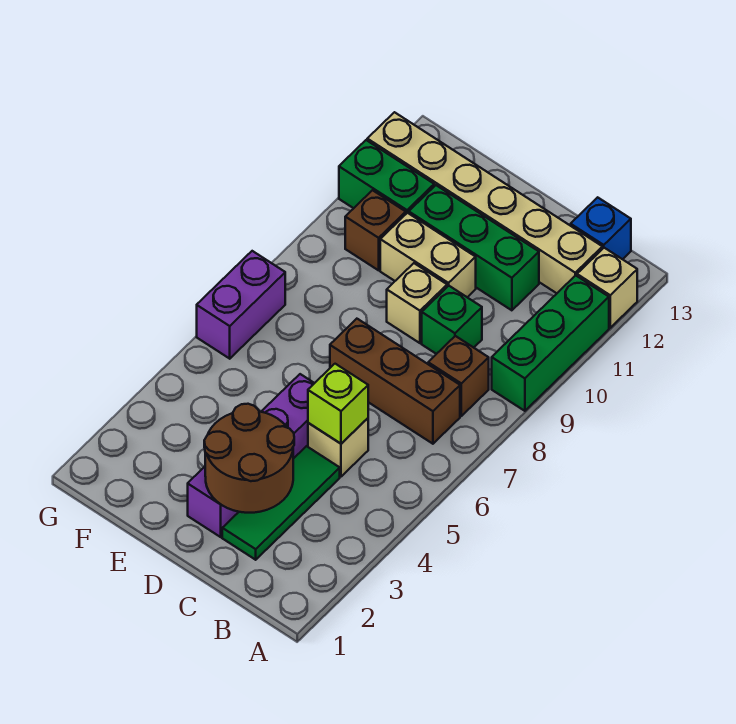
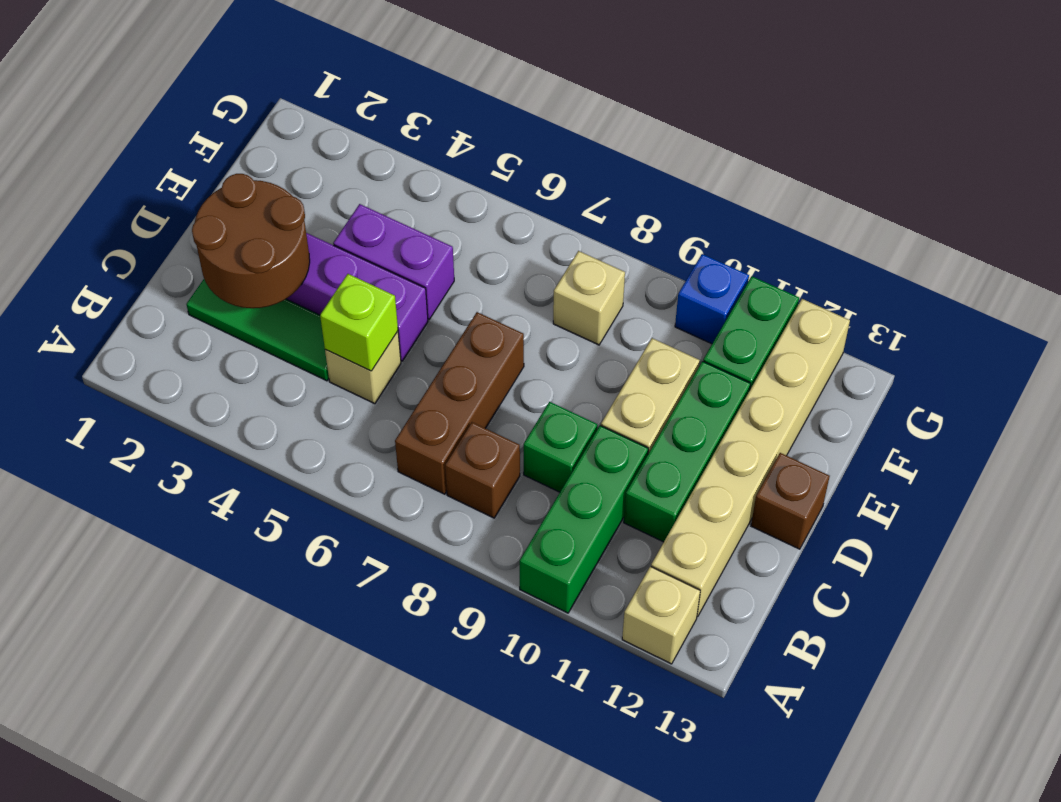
green brick A9:A11 level 1 -> green brick A10:C10 level 1
blue brick B13 level 1 -> blue brick G10 level 1
tan brick D9 level 1 -> tan brick F8 level 1
brown brick F10 level 1 -> brown brick D13 level 1
purple brick G6:G7 level 1 -> purple brick E4:E5 level 1

